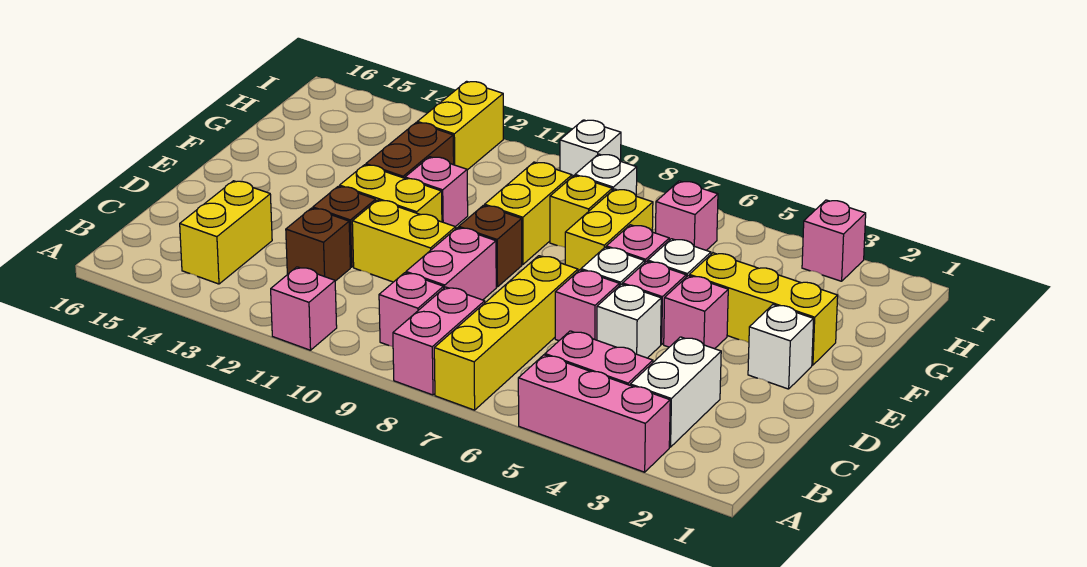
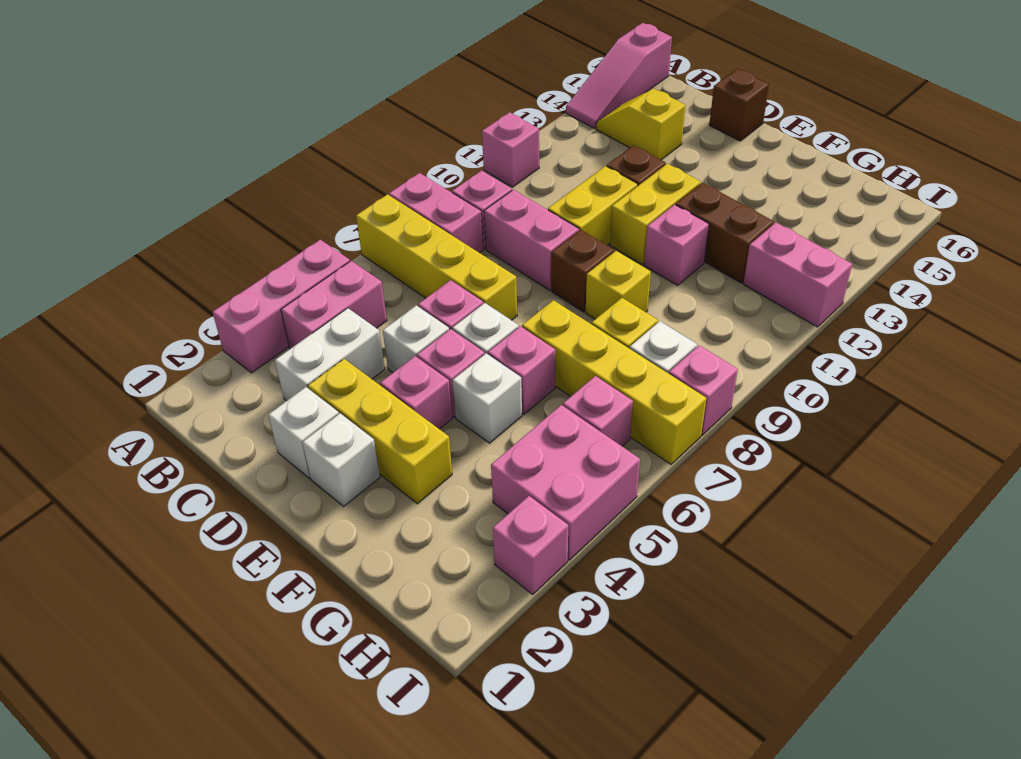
none -> pink slope A14:A16 level 1 top 16
white brick B3:C3 level 1 -> white brick C3:C4 level 1
yellow brick B14:C14 level 1 -> yellow slope B14:C14 level 1 top C
brown brick C12 level 1 -> brown brick D16 level 1
yellow brick F2:F4 level 1 -> yellow brick D3:F3 level 1
yellow brick F7:G7 level 1 -> yellow brick F7:I7 level 1
yellow brick F9:G9 level 1 -> yellow brick F9 level 1
none -> pink brick H4:I5 level 1
yellow brick H12:I12 level 1 -> pink brick H12:I12 level 1
none -> pink brick I8 level 1
white brick I9 level 1 -> white brick D2 level 1

